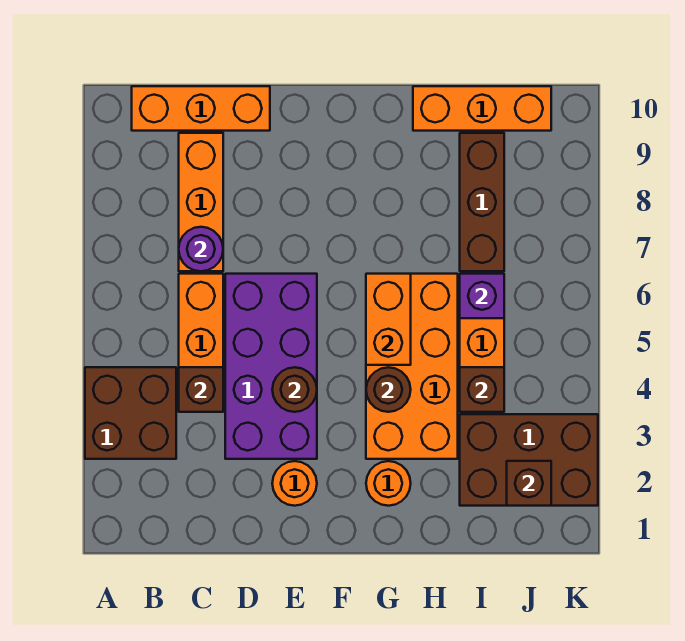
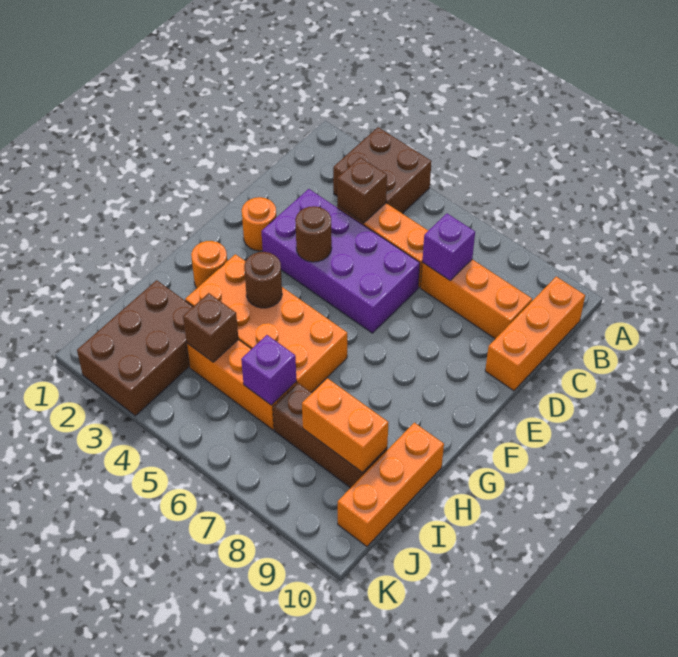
purple round brick C7 level 2 -> purple brick C7 level 2
orange brick G5:G6 level 2 -> orange brick I8:I9 level 2
brown brick J2 level 2 -> none

